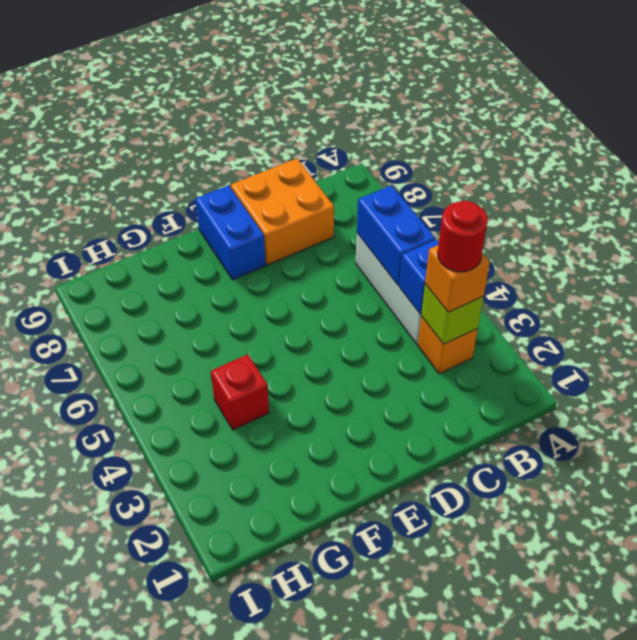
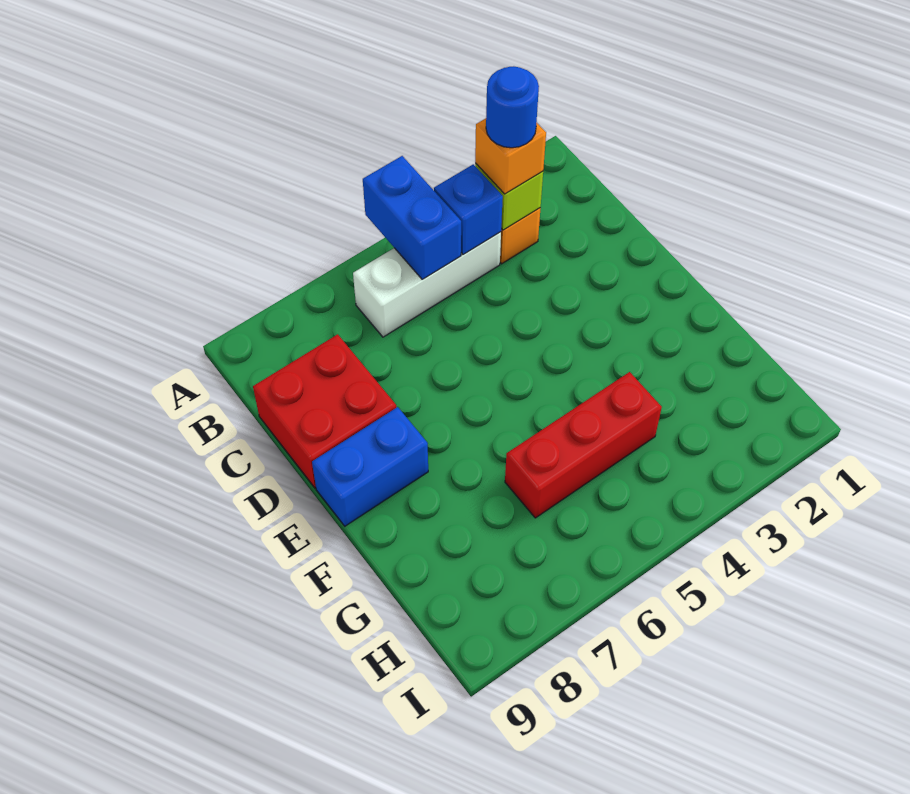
red round brick B3 level 4 -> blue round brick B3 level 4
blue brick B5:B6 level 2 -> blue brick A5:B5 level 2
orange brick C8:D9 level 1 -> red brick C8:D9 level 1
red brick G4 level 1 -> red brick G4:G6 level 1

